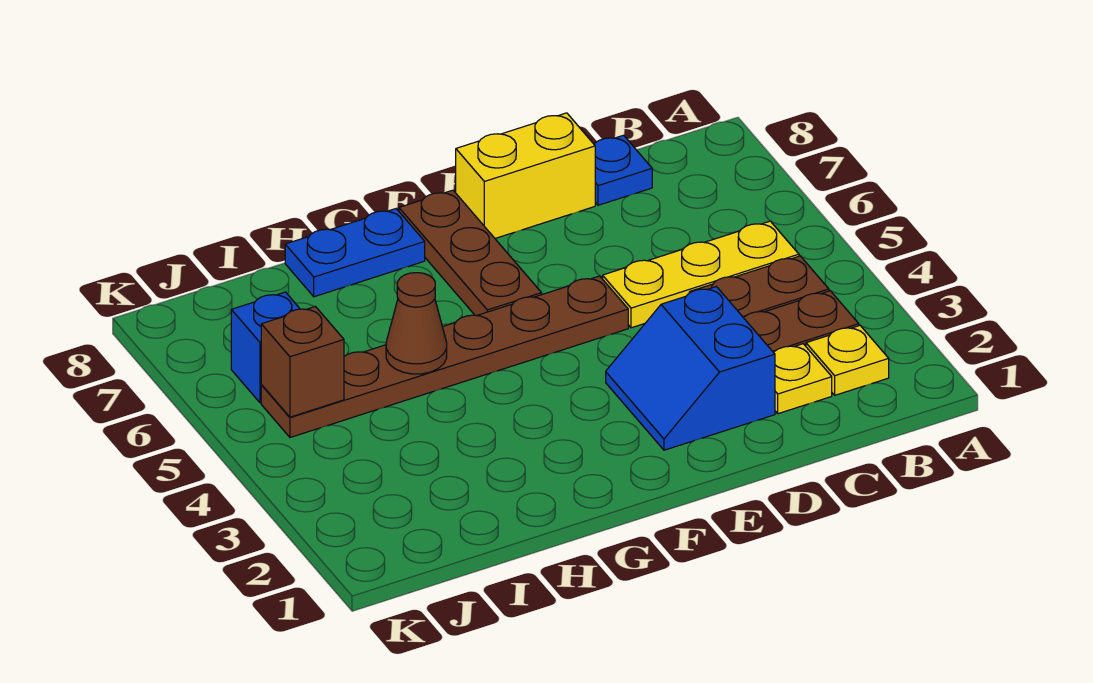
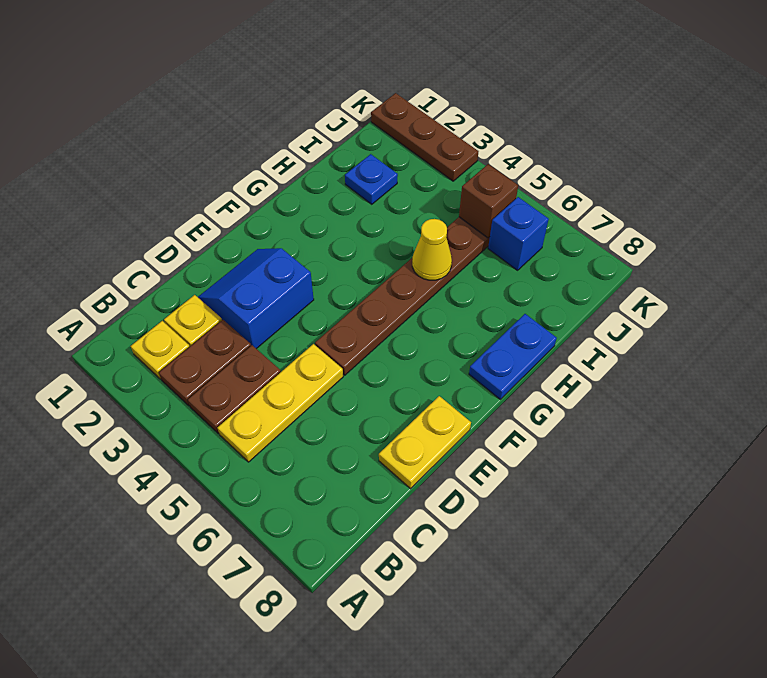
blue plate C8 level 1 -> blue plate I2 level 1
blue slope D2:E3 level 1 top D -> blue slope D2:E3 level 1 top 3
yellow brick D8:E8 level 1 -> yellow plate D8:E8 level 1
brown plate F6:F8 level 1 -> brown plate K1:K3 level 1
brown cone H5 level 2 -> yellow cone H5 level 2

